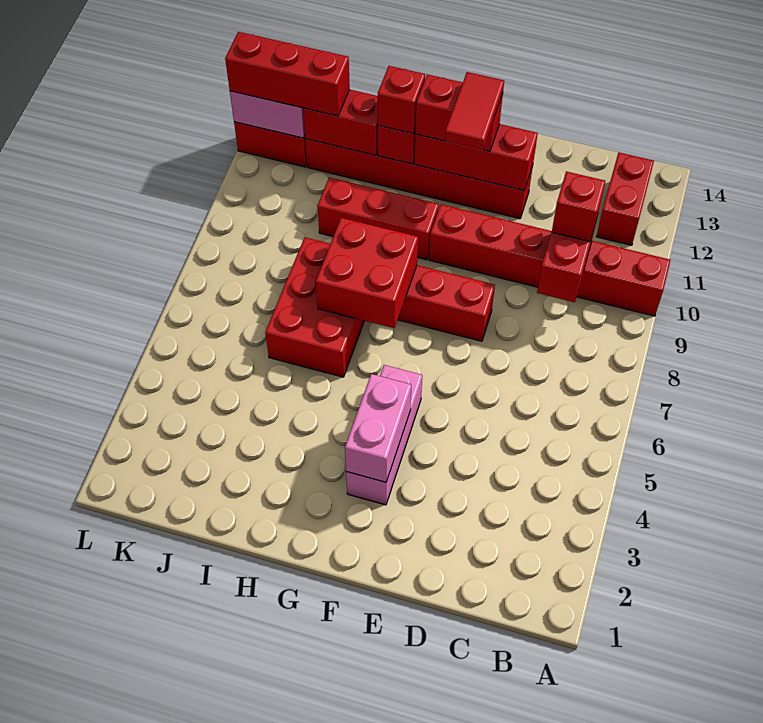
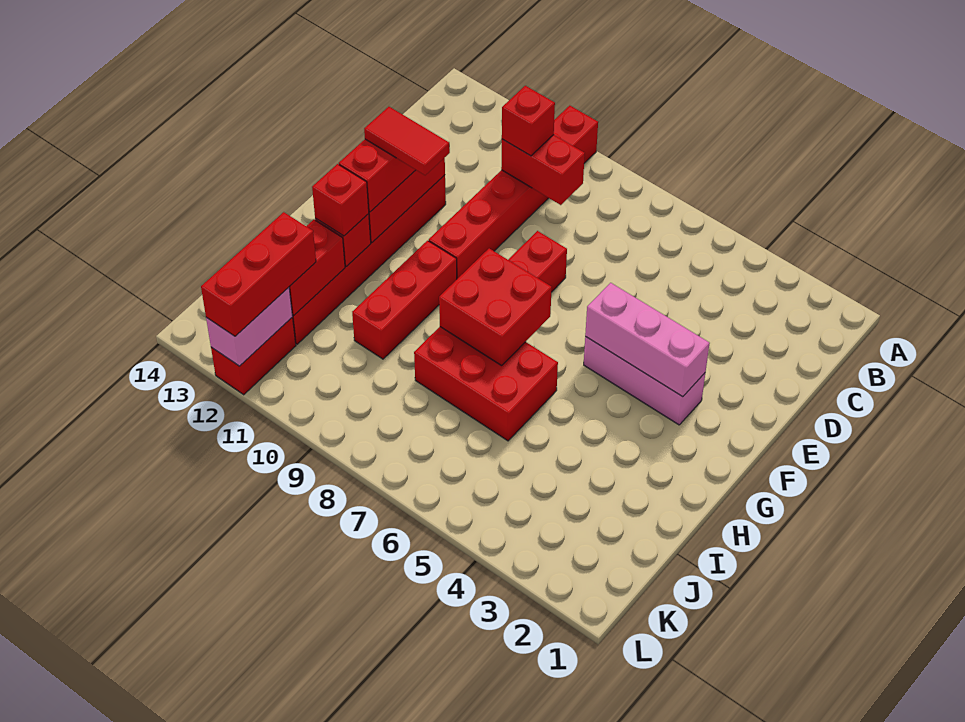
red brick B12:B13 level 1 -> none
pink brick F3:F4 level 2 -> pink brick F3:F5 level 2

